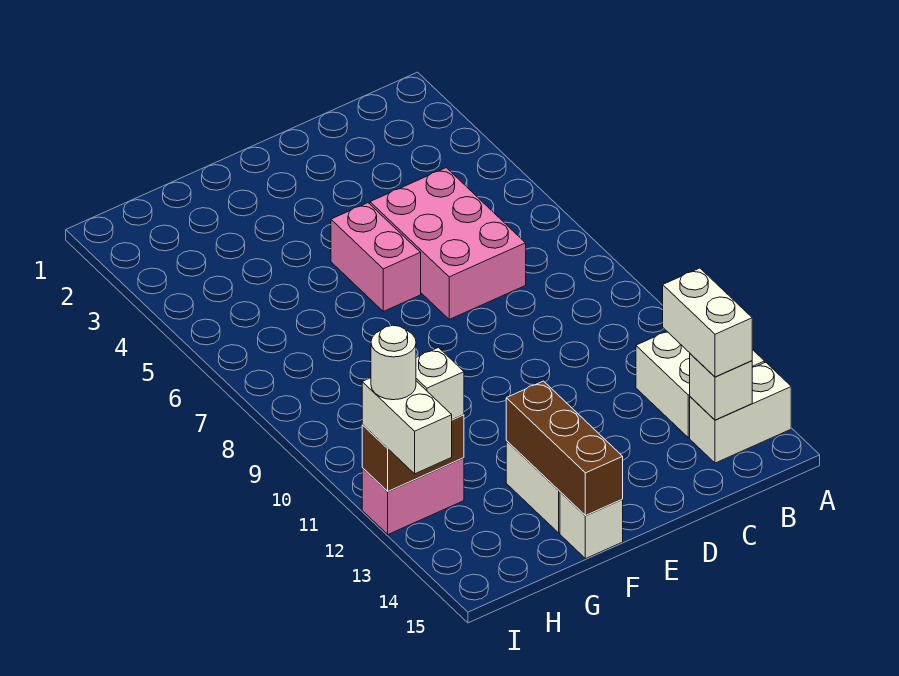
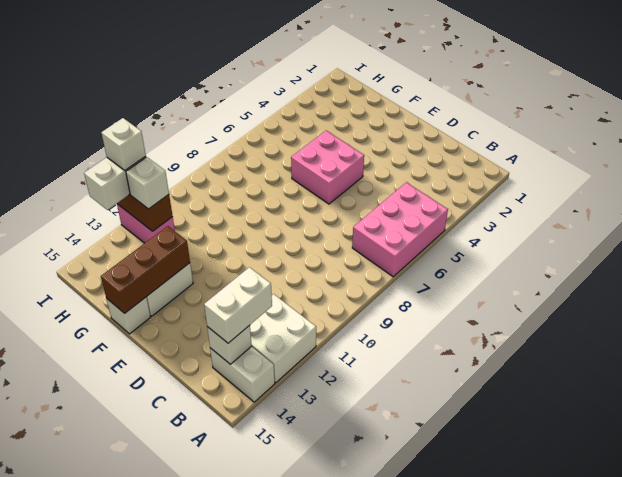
pink brick C5:D7 level 1 -> pink brick A5:B7 level 1
pink brick E5:E6 level 1 -> pink brick E5:F6 level 1
white round brick I12 level 4 -> white brick I12 level 4

